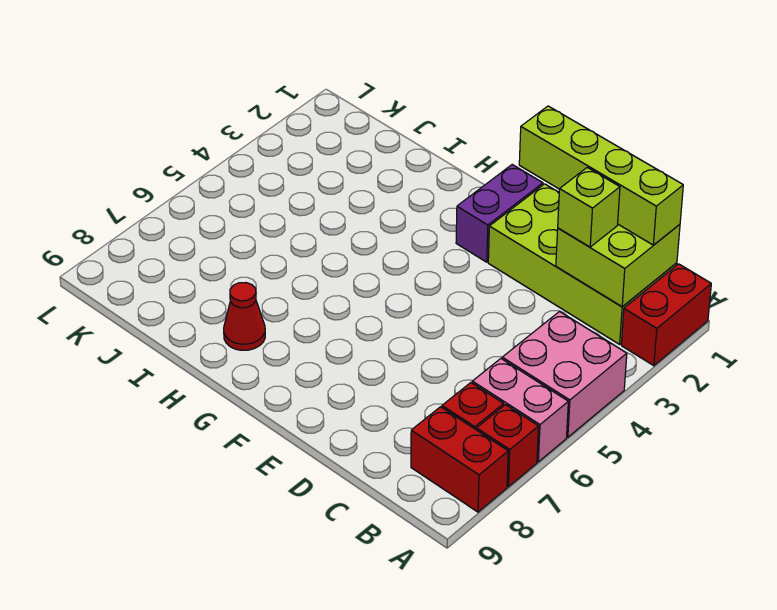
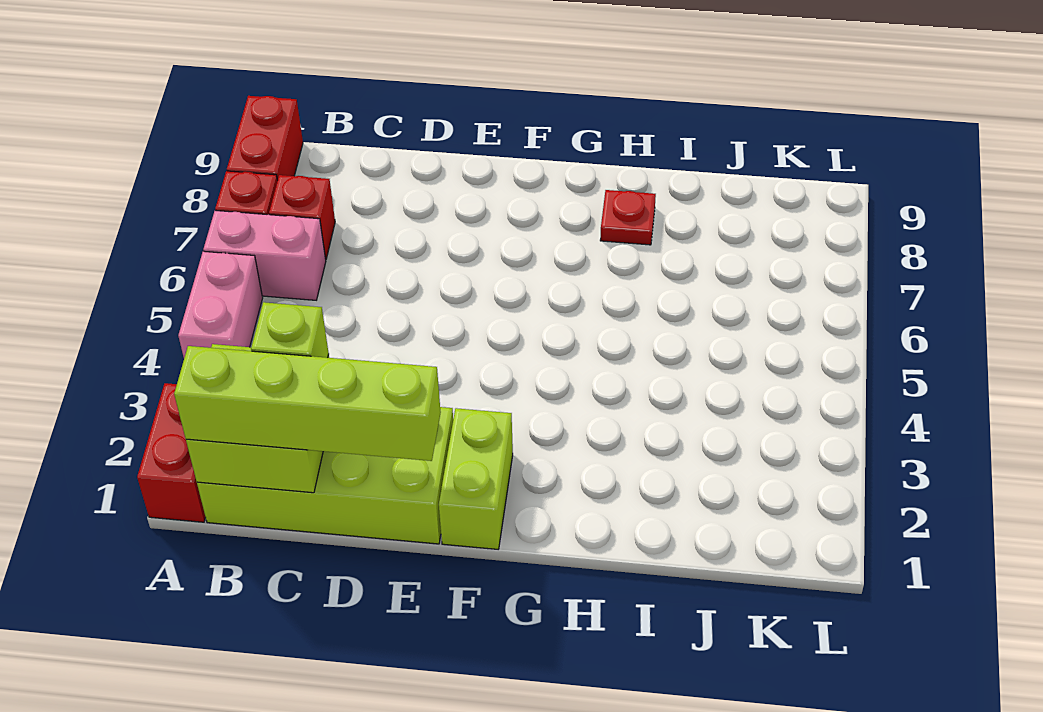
pink brick A4:B5 level 1 -> pink brick A4:A5 level 1
red brick A8:B8 level 1 -> red brick A8:A9 level 1
purple brick F1:F2 level 1 -> lime brick F1:F2 level 1
red cone H8 level 1 -> red plate H8 level 1

